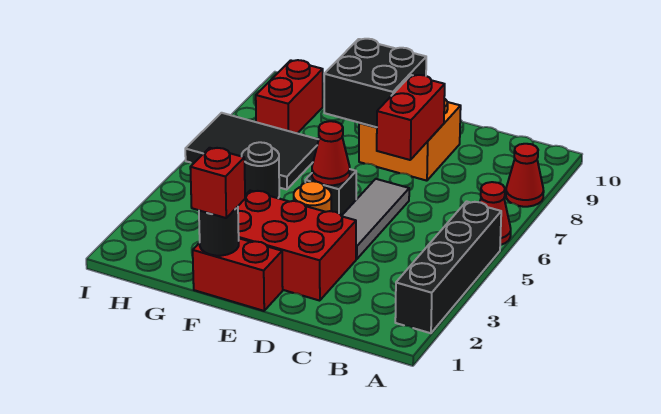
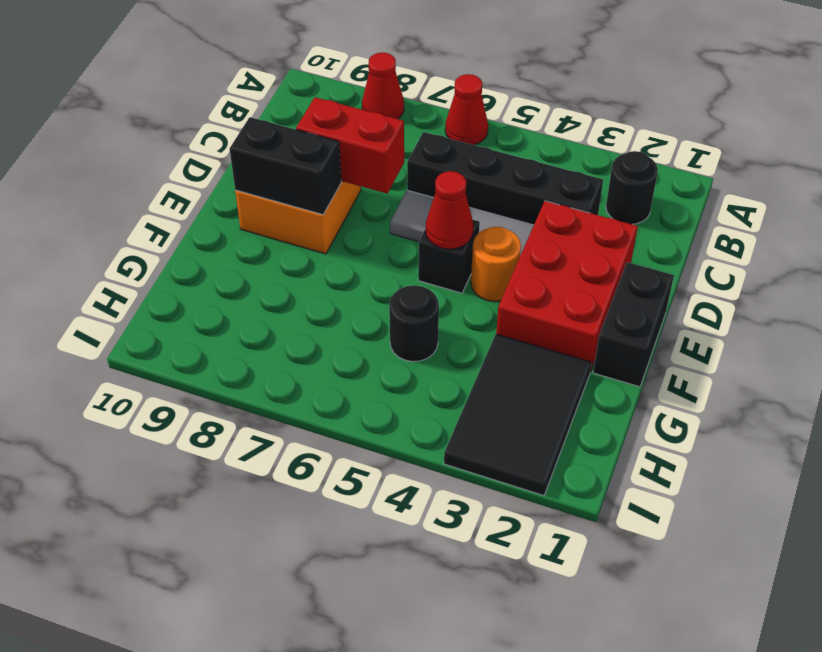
black brick A2:A5 level 1 -> black brick C3:C6 level 1
red brick E1:F1 level 1 -> black brick E1:F1 level 1
black brick E8:F9 level 2 -> black brick E8:E9 level 2
black round brick F1 level 2 -> black round brick B2 level 1
red brick F1 level 3 -> none
black tile G6:I7 level 1 -> black tile G2:I3 level 1
red brick H8:H9 level 1 -> none

